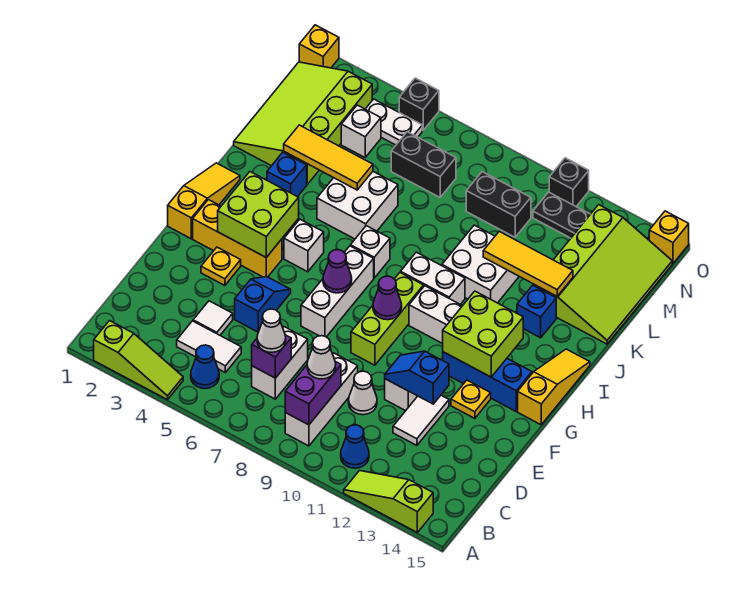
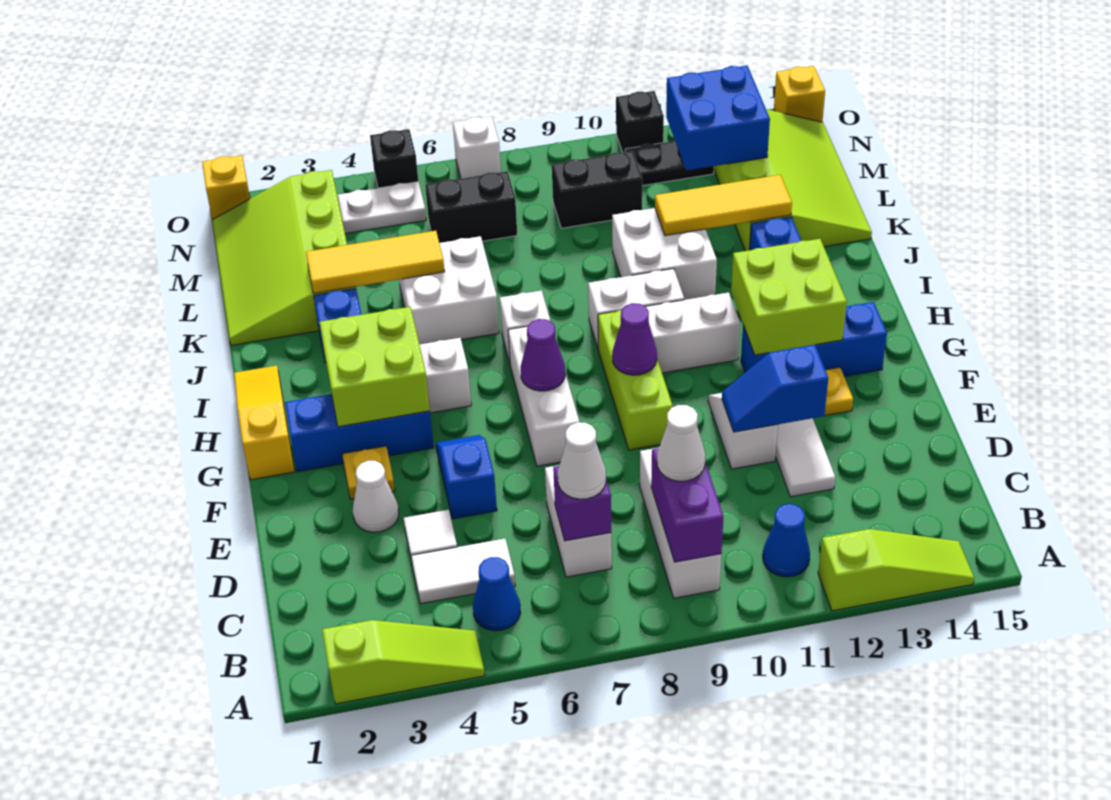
lime slope A12:A14 level 1 top 14 -> lime slope A12:A14 level 1 top 12
white cone D10 level 1 -> white cone E3 level 1
yellow brick G2:G4 level 1 -> blue brick G2:G4 level 1
yellow slope G15:I15 level 1 top G -> none
white brick M4 level 1 -> white brick O7 level 1
none -> blue brick M12:N13 level 2

